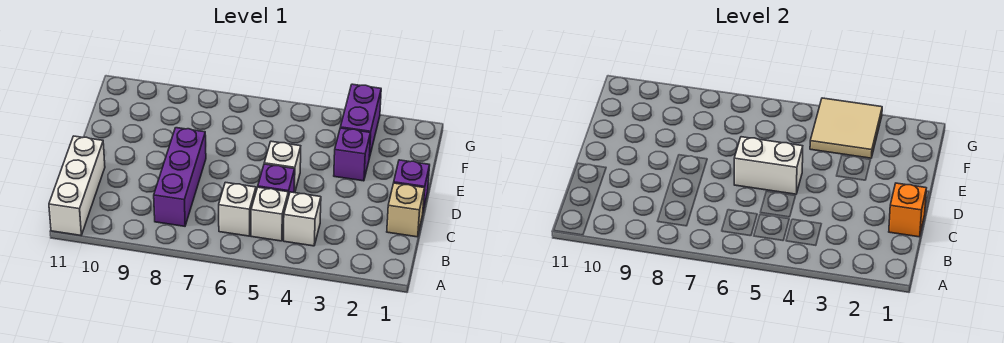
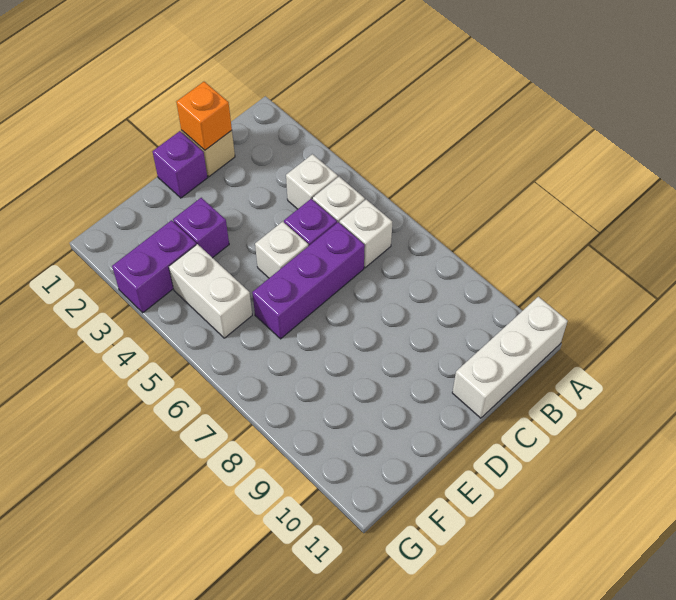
purple brick B8:D8 level 1 -> purple brick C6:E6 level 1
white brick D5:D6 level 2 -> white brick F4:F5 level 1
tan tile F3:G4 level 2 -> none

